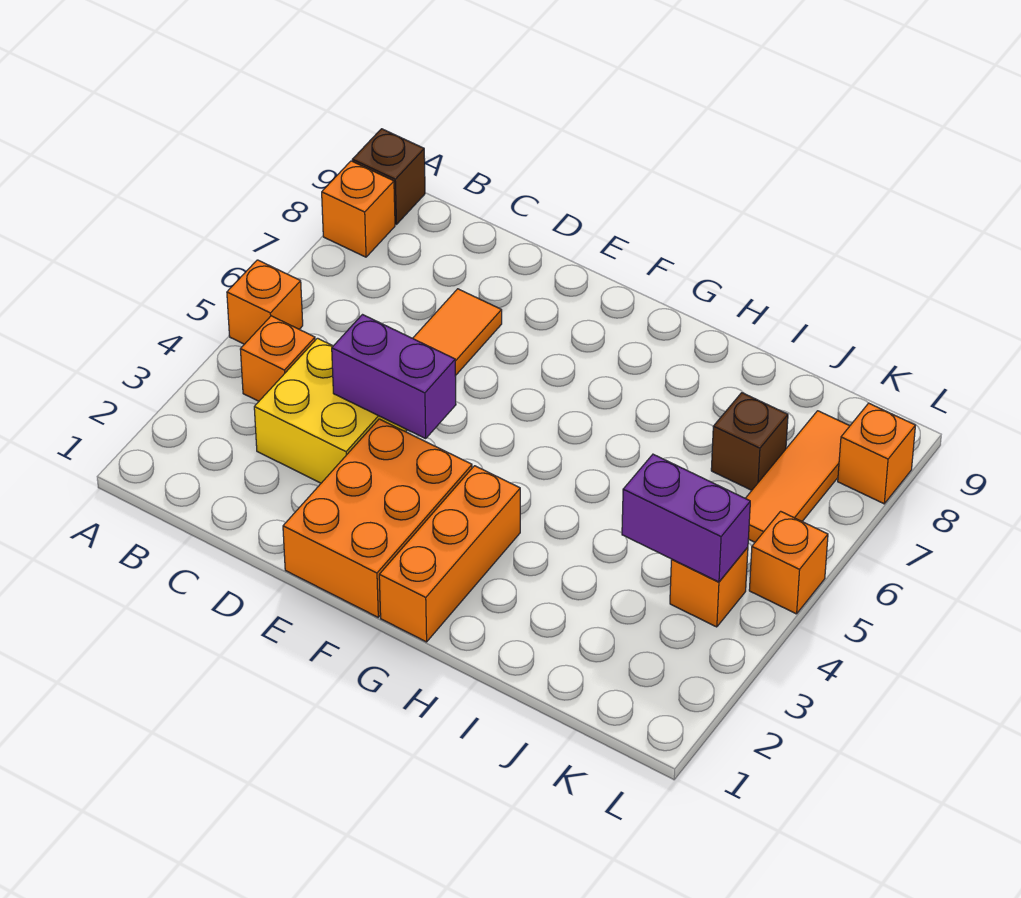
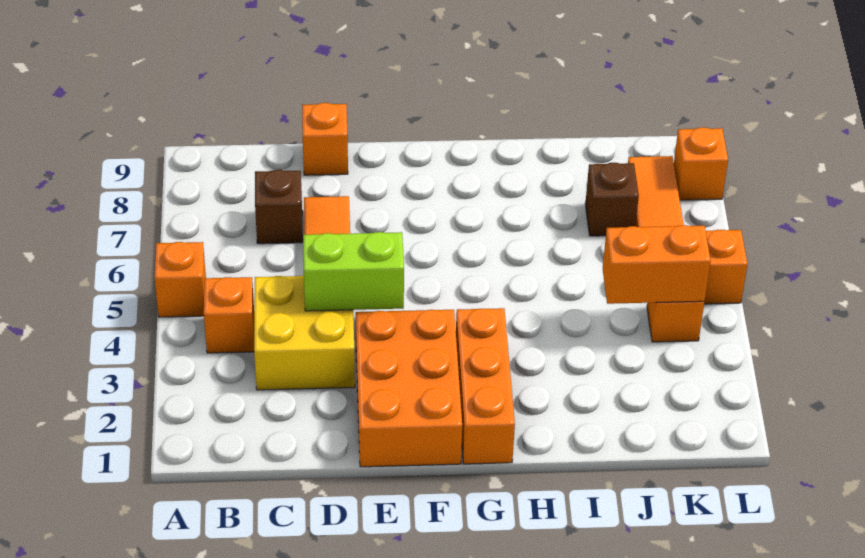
orange brick A8 level 1 -> orange brick D9 level 1
brown brick A9 level 1 -> brown brick C7 level 1
purple brick D4:E4 level 2 -> lime brick D4:E4 level 2
purple brick J4:K4 level 2 -> orange brick J4:K4 level 2

